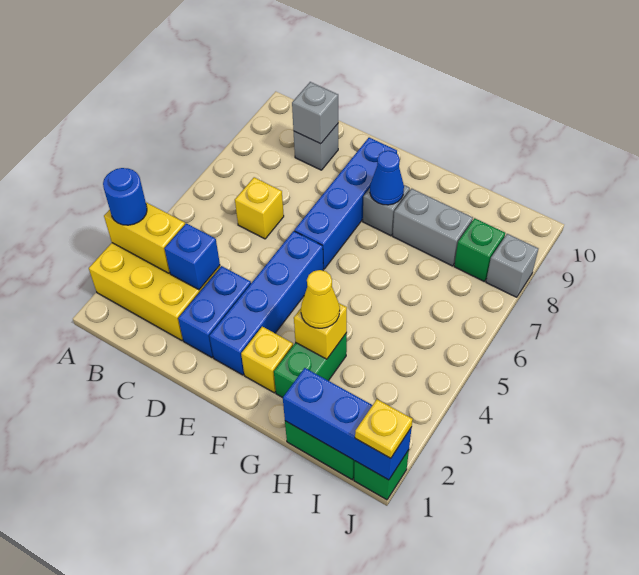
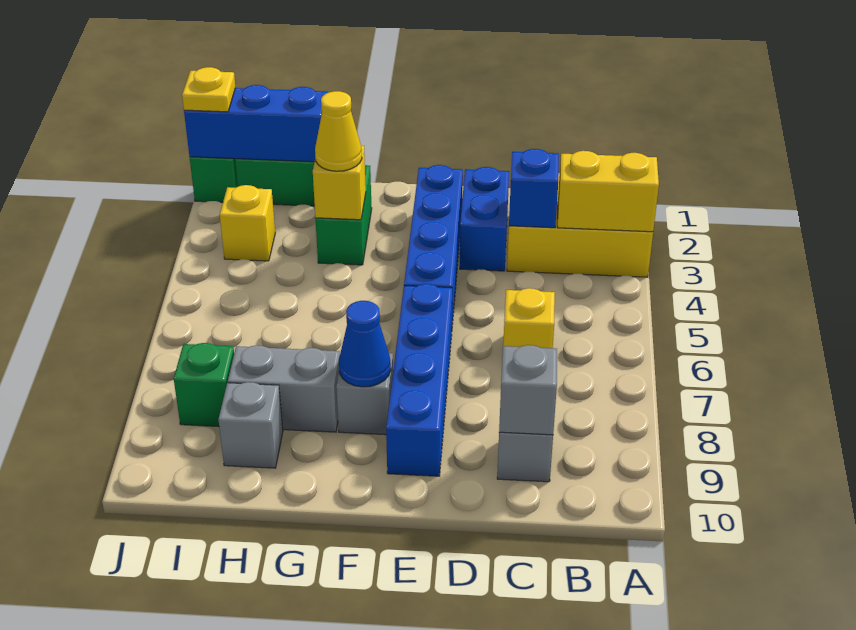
blue round brick A3 level 3 -> none
yellow brick F2 level 1 -> yellow brick I3 level 1
grey brick J8 level 1 -> grey brick H9 level 1

